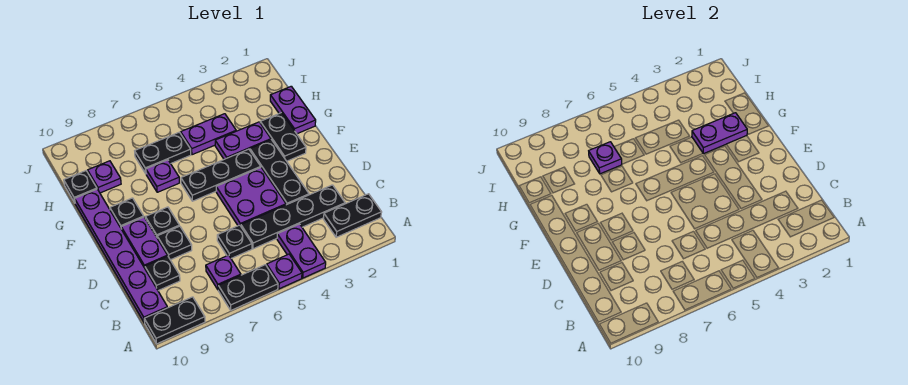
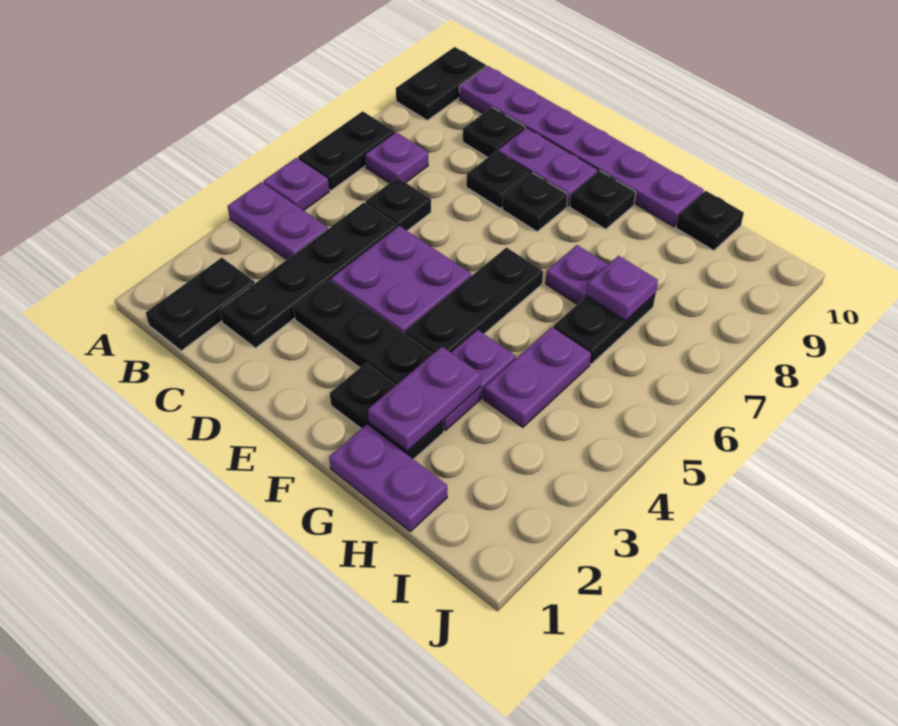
purple plate H9 level 1 -> none

